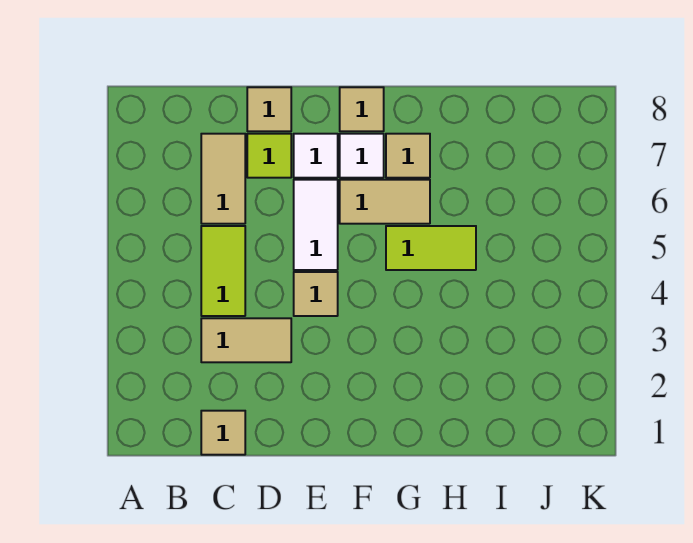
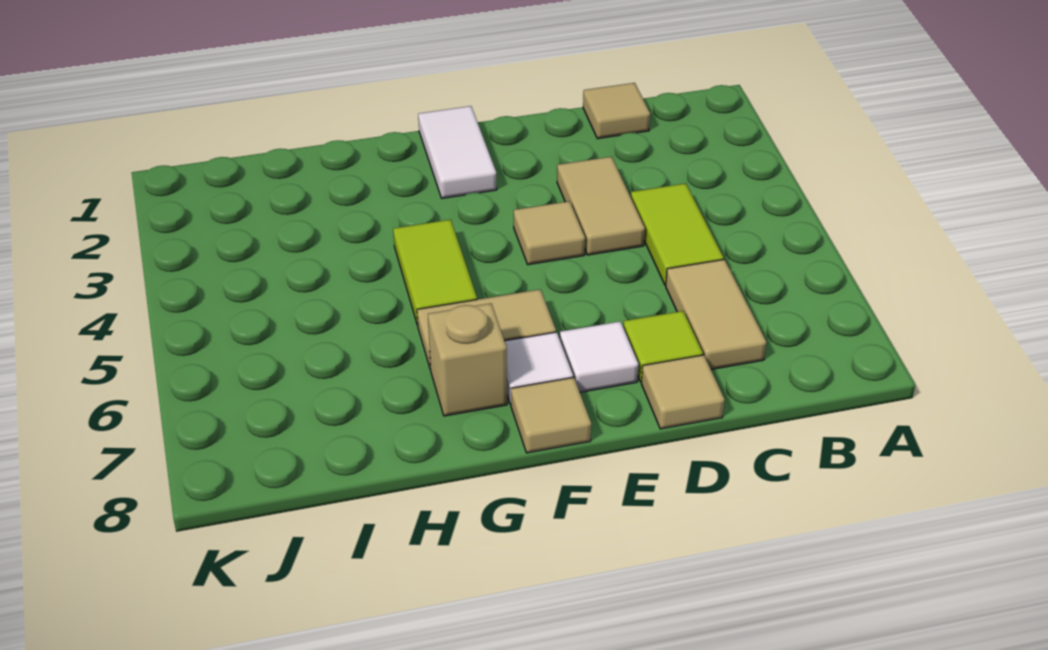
tan tile C3:D3 level 1 -> tan tile D3:D4 level 1
white tile E5:E6 level 1 -> white tile F1:F2 level 1
lime tile G5:H5 level 1 -> lime tile G4:G5 level 1
tan tile G7 level 1 -> tan brick G7 level 1

